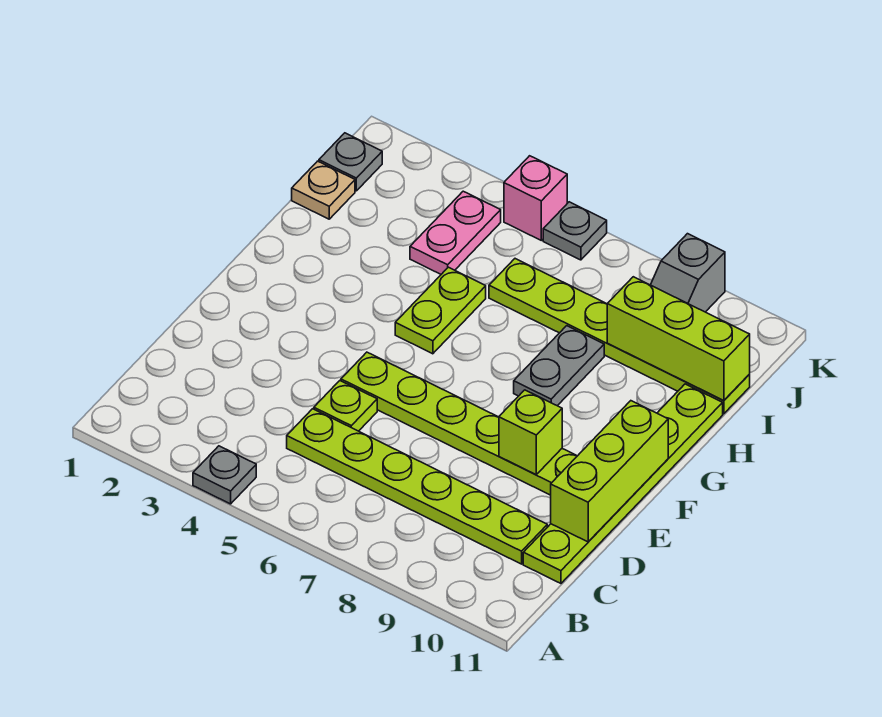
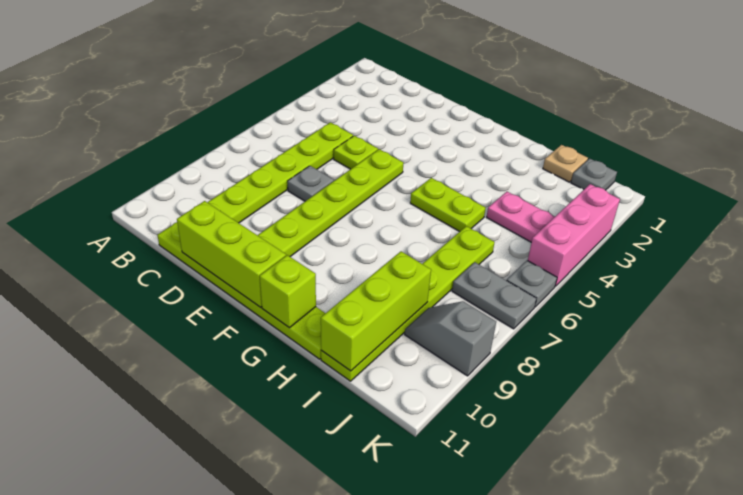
grey plate A4 level 1 -> grey plate D7 level 1
lime brick E9 level 2 -> lime brick G11 level 2
grey plate G8:H8 level 1 -> grey plate J7:K7 level 1
pink brick K5 level 1 -> pink brick K3:K5 level 1

